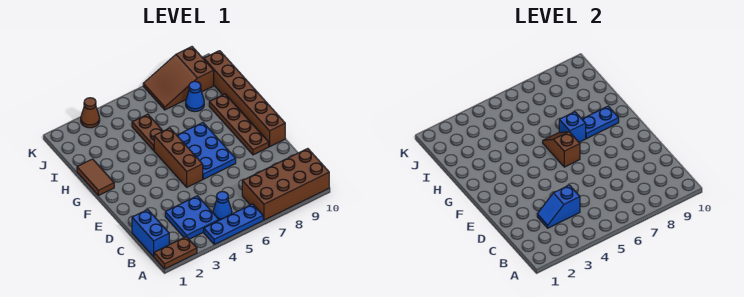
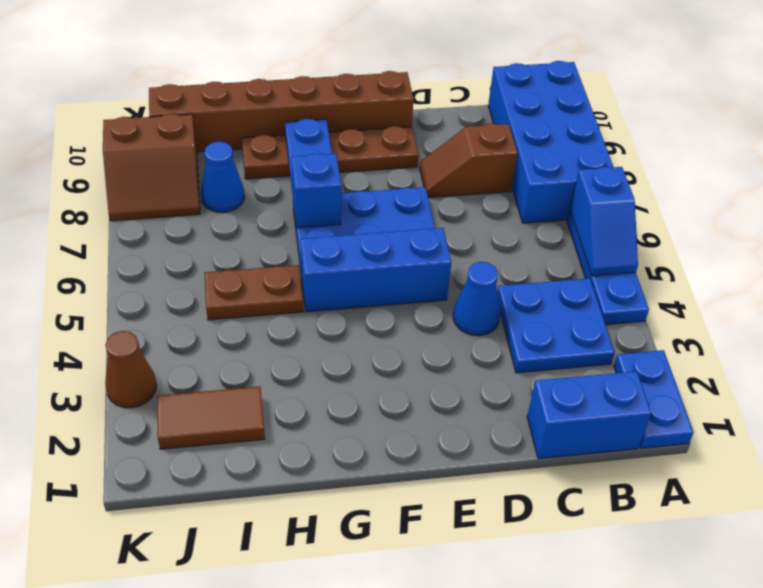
brown plate A1:A2 level 1 -> blue plate A1:A2 level 1
brown brick A7:B10 level 1 -> blue brick A7:B10 level 1
blue cone B5 level 1 -> blue cone D4 level 1
blue slope C3:C4 level 2 top 4 -> blue slope A5:A6 level 2 top 6
brown brick E5:G5 level 1 -> blue brick E5:G5 level 1
brown slope F6:G6 level 2 top F -> brown slope C8:D8 level 1 top C
brown tile G1:H1 level 1 -> brown tile I2:J2 level 1
brown slope J7:K9 level 1 top 9 -> brown slope J8:K9 level 1 top 9

